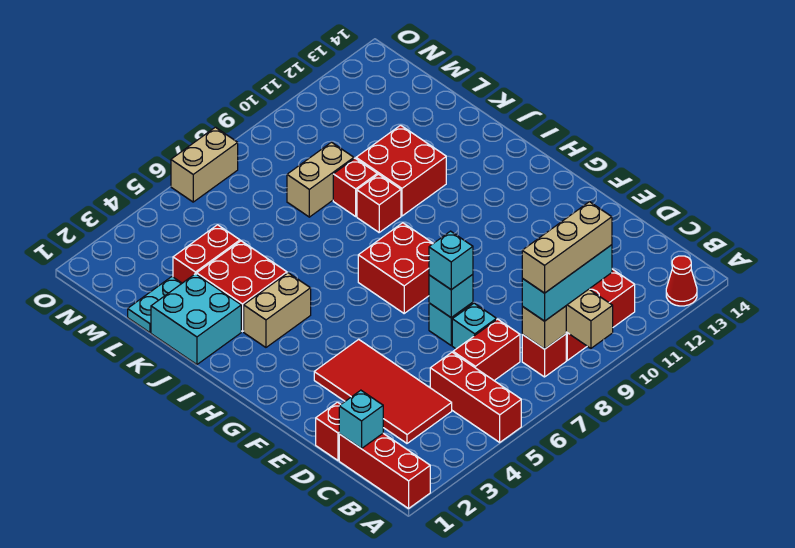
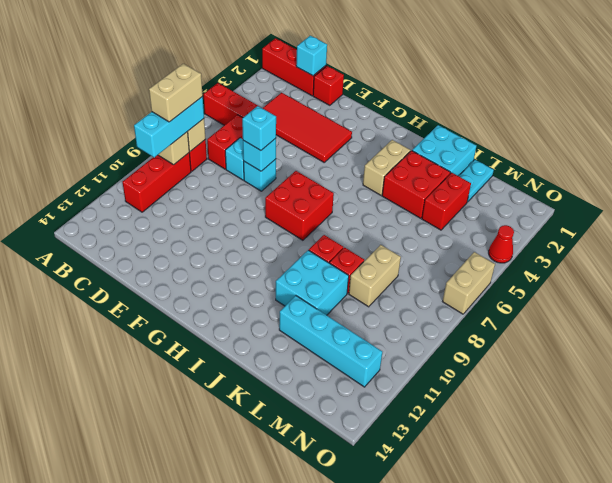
red cone A13 level 1 -> red cone O4 level 1
tan brick B8:B10 level 4 -> tan brick B8:B9 level 4
red brick J10:K11 level 1 -> cyan brick J10:K11 level 1
none -> cyan brick K12:N12 level 1

